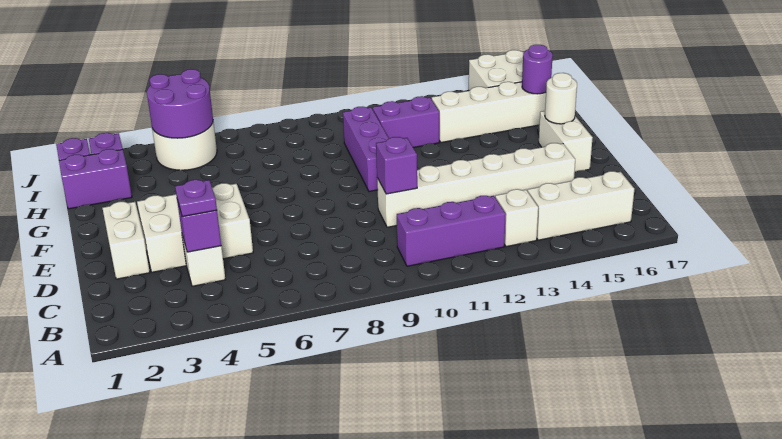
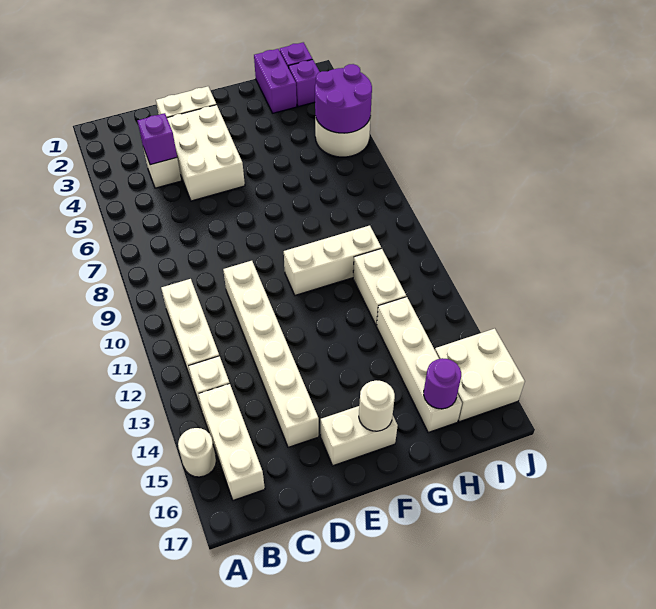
none -> white round brick A15 level 1
purple brick B10:B12 level 1 -> white brick B10:B12 level 1
purple plate C4 level 3 -> none
purple brick D10 level 2 -> none
purple brick F10:H10 level 1 -> white brick F10:H10 level 1
purple brick H11:H12 level 1 -> white brick H11:H12 level 1

